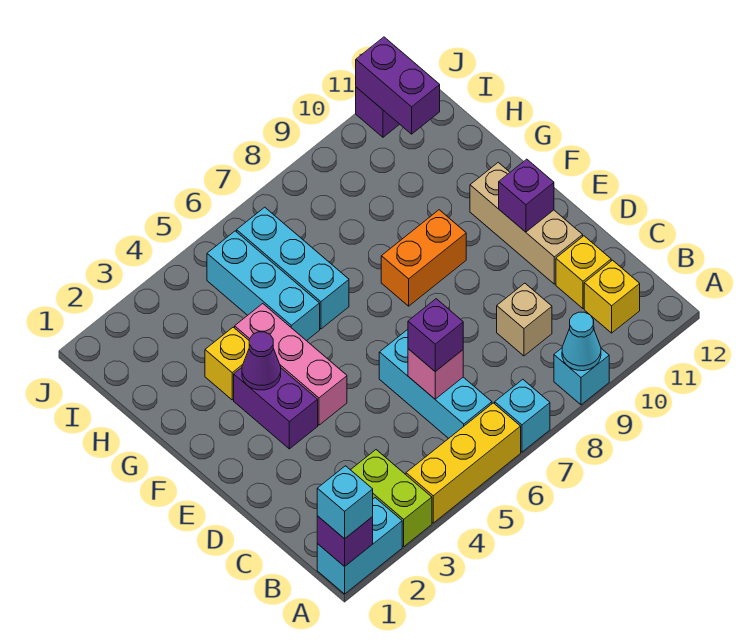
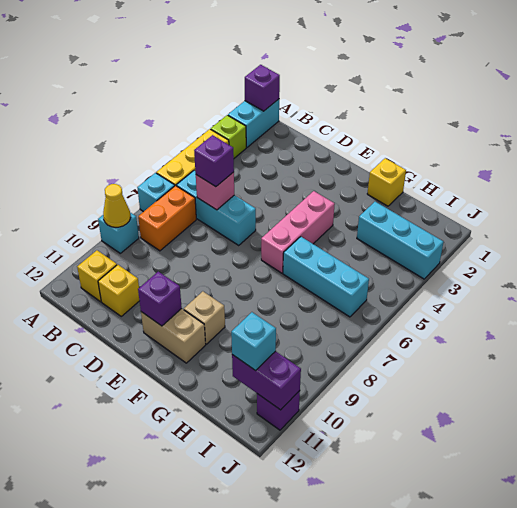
cyan brick A1 level 3 -> cyan brick I11 level 3
lime brick A3:B3 level 1 -> lime brick A3 level 1
cyan cone A9 level 2 -> yellow cone A9 level 2
tan brick C9 level 1 -> tan brick F10 level 1
tan brick D11:F11 level 1 -> tan brick E11:F11 level 1
purple brick E3:F3 level 1 -> none
pink brick E4:G4 level 1 -> pink brick F4:F6 level 1
purple cone F3 level 2 -> none
orange brick F8:F9 level 1 -> orange brick B7:B8 level 1
yellow brick G3 level 1 -> yellow brick G1 level 1
cyan brick G5:I5 level 1 -> cyan brick H3:J3 level 1

